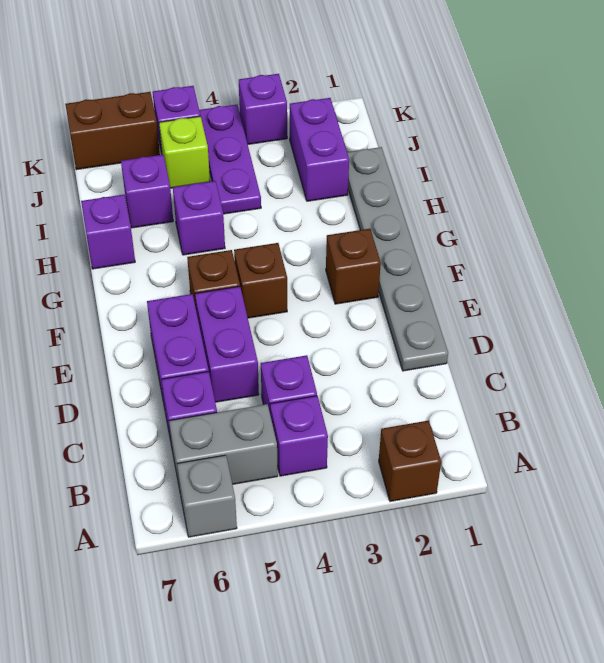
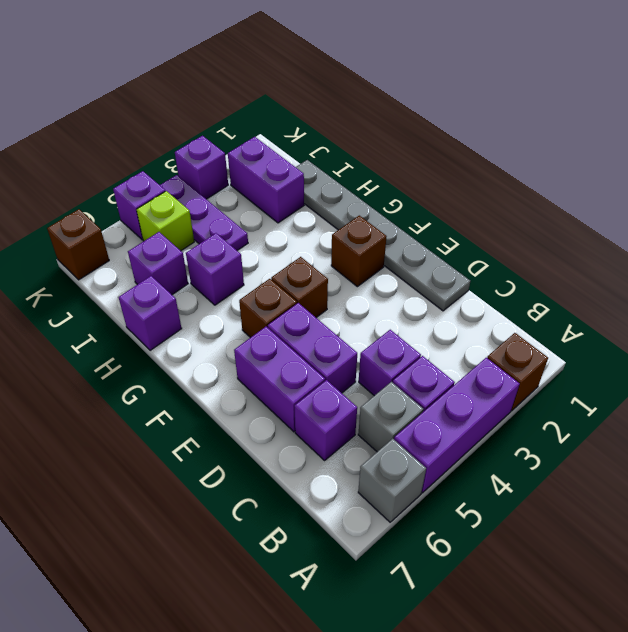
none -> purple brick A3:A5 level 1
grey brick B5:B6 level 1 -> grey brick B5 level 1
brown brick K6:K7 level 1 -> brown brick K7 level 1

